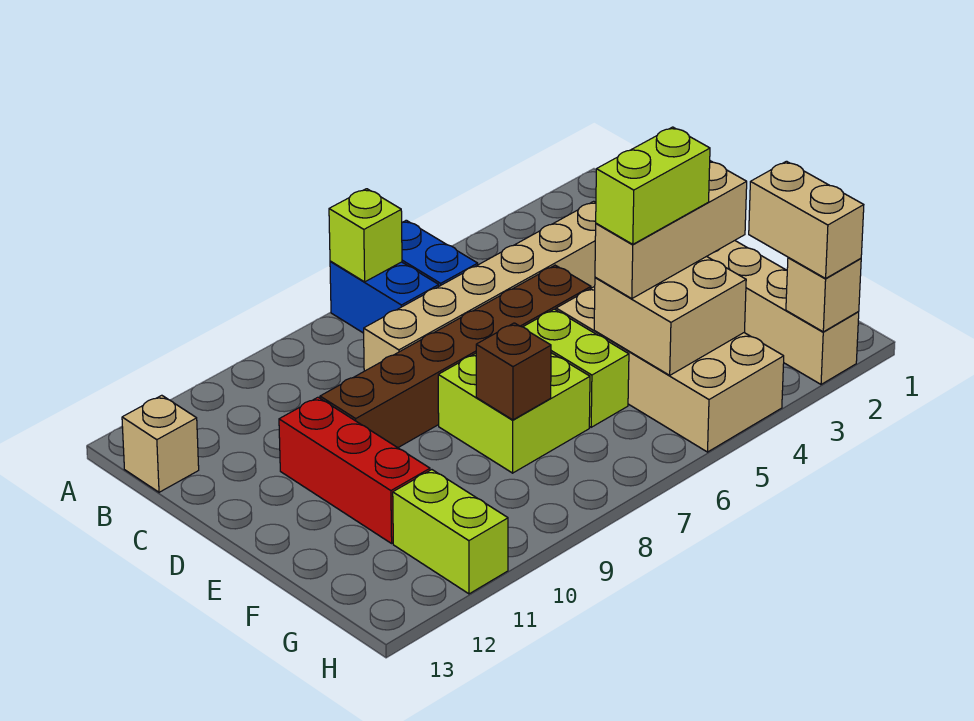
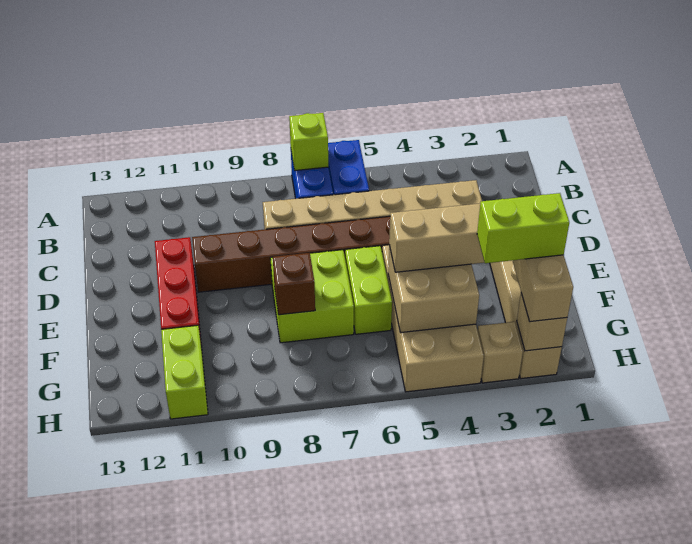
tan brick B13 level 1 -> tan brick H3 level 1
lime brick F4:F5 level 4 -> lime brick G2:G3 level 4

